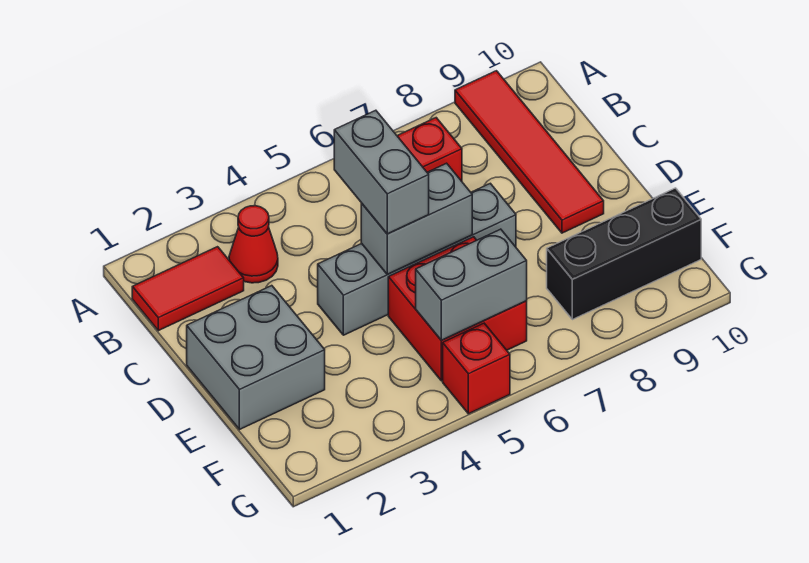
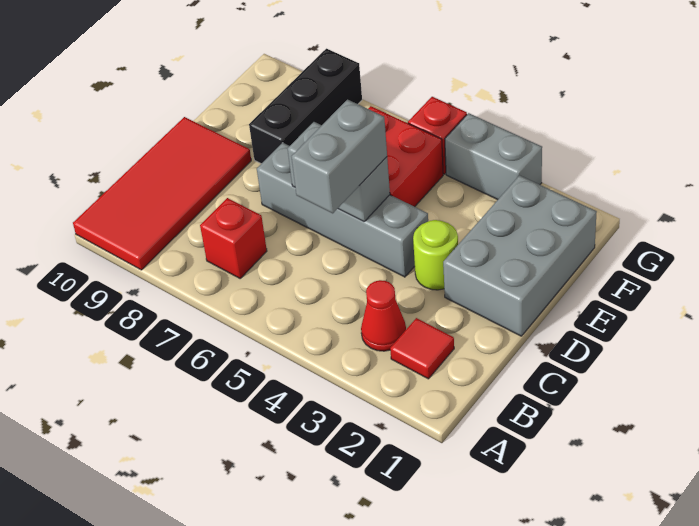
red tile A9:D9 level 1 -> red tile A9:D10 level 1
red tile B1:B2 level 1 -> red tile B2 level 1
grey brick D1:E2 level 1 -> grey brick D1:F2 level 1
none -> lime round brick D3 level 1
grey brick F5:F6 level 2 -> grey brick G3:G4 level 1
black brick F8:F10 level 1 -> black brick E8:G8 level 1

